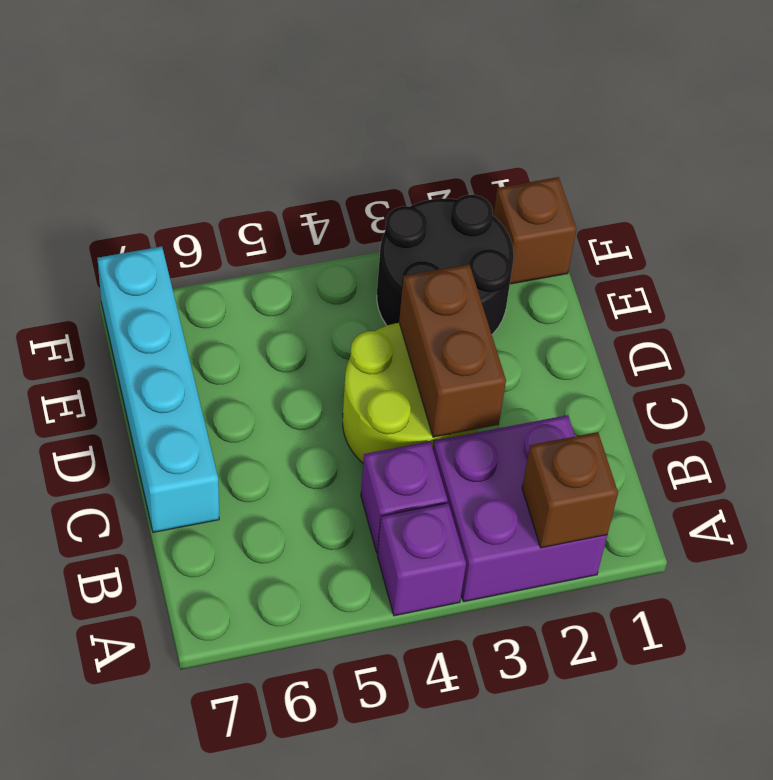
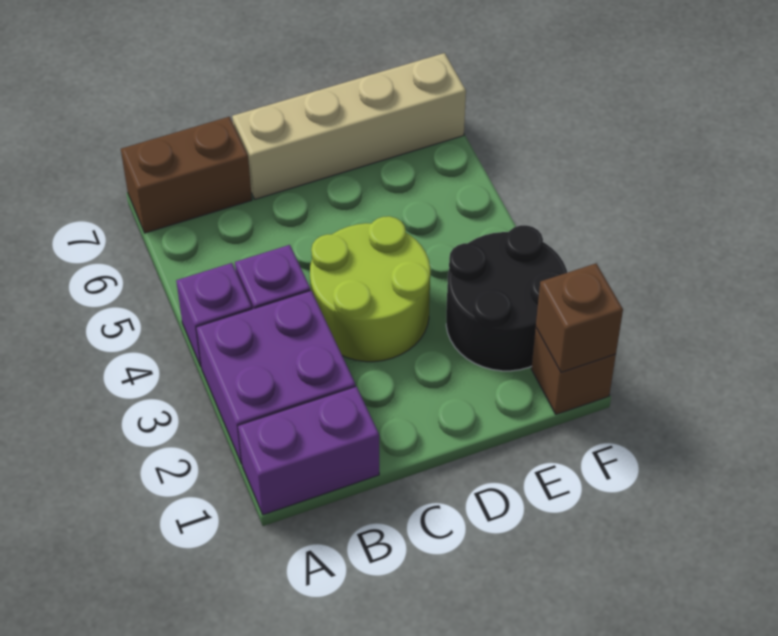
none -> purple brick A1:B1 level 1
brown brick A2 level 2 -> brown brick F1 level 2
brown brick C3:D3 level 2 -> brown brick A7:B7 level 1
cyan brick C7:F7 level 1 -> tan brick C7:F7 level 1

